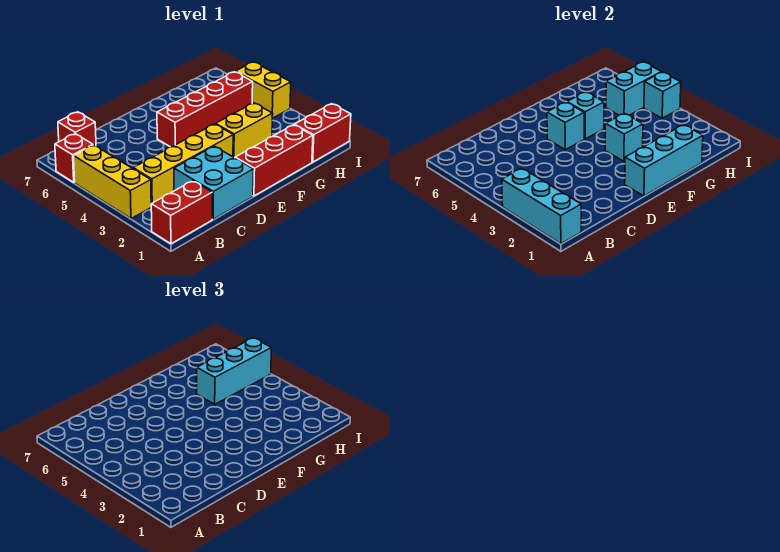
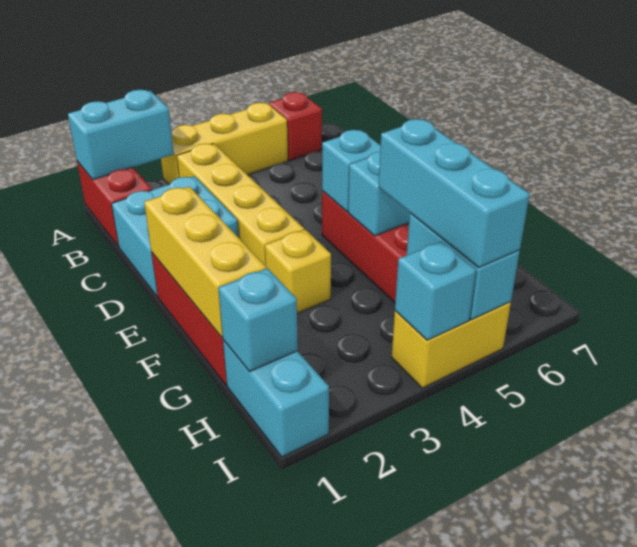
cyan brick A1:A3 level 2 -> cyan brick A1:A2 level 2
red brick B7 level 1 -> none
cyan brick E1:G1 level 2 -> yellow brick E1:G1 level 2
yellow brick F3:G3 level 1 -> yellow brick F3 level 1
cyan brick F3 level 2 -> cyan brick H1 level 2
red brick H1:I1 level 1 -> cyan brick H1:I1 level 1

